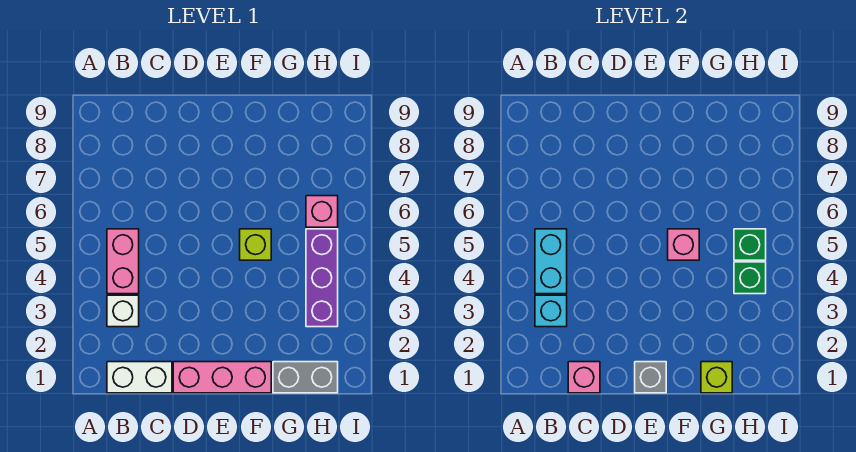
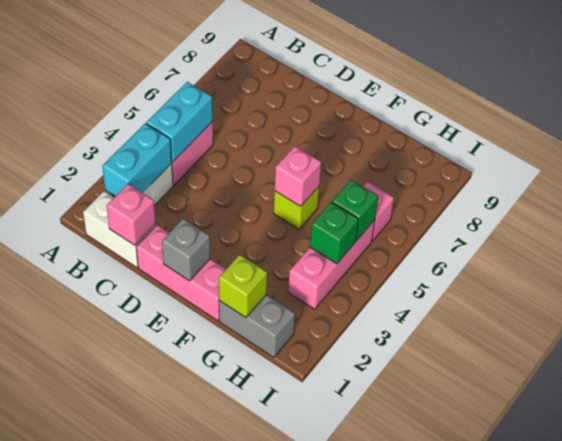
cyan brick B3 level 2 -> cyan brick B2:B3 level 2
purple brick H3:H5 level 1 -> pink brick H3:H5 level 1

